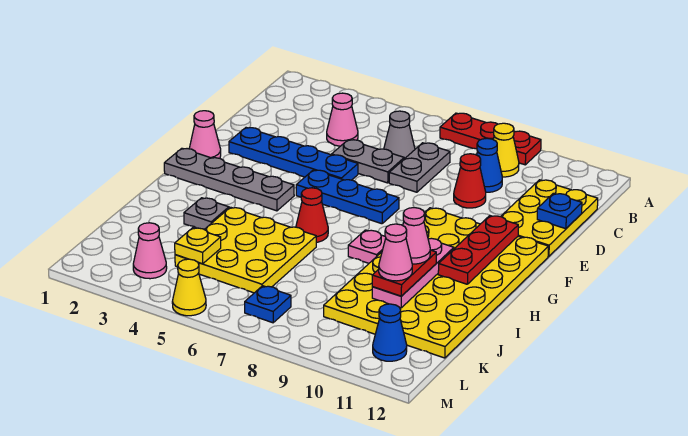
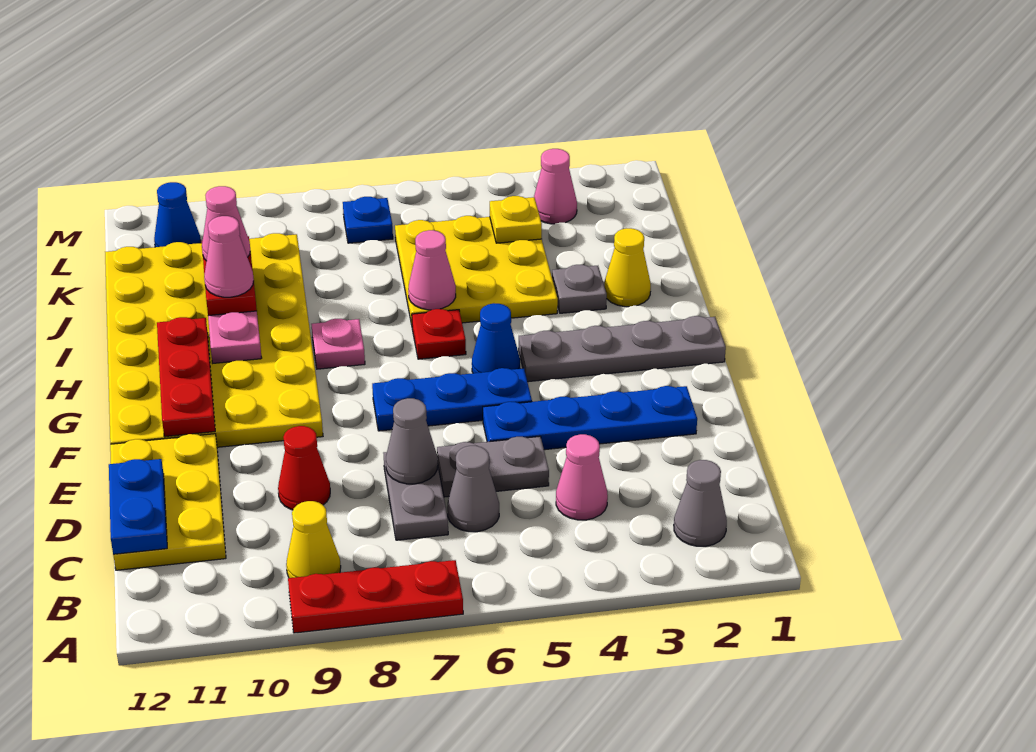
none -> grey cone B2 level 1
blue cone C9 level 1 -> blue cone G5 level 1
none -> grey cone D7 level 2
blue plate D12 level 2 -> blue plate C12:D12 level 2
pink cone F1 level 1 -> pink cone I6 level 2
red cone H6 level 1 -> red plate H6 level 1
yellow cone M5 level 1 -> yellow cone I2 level 1

